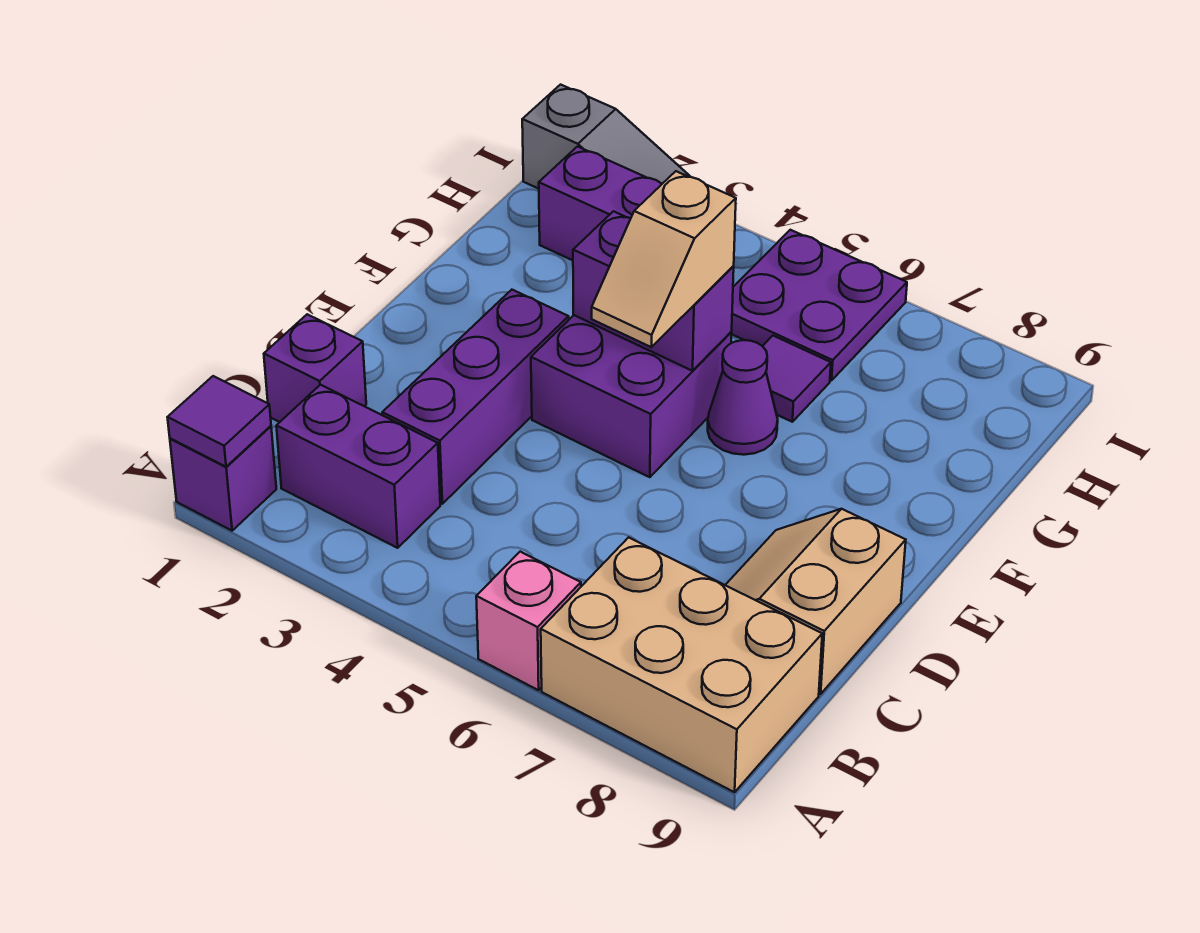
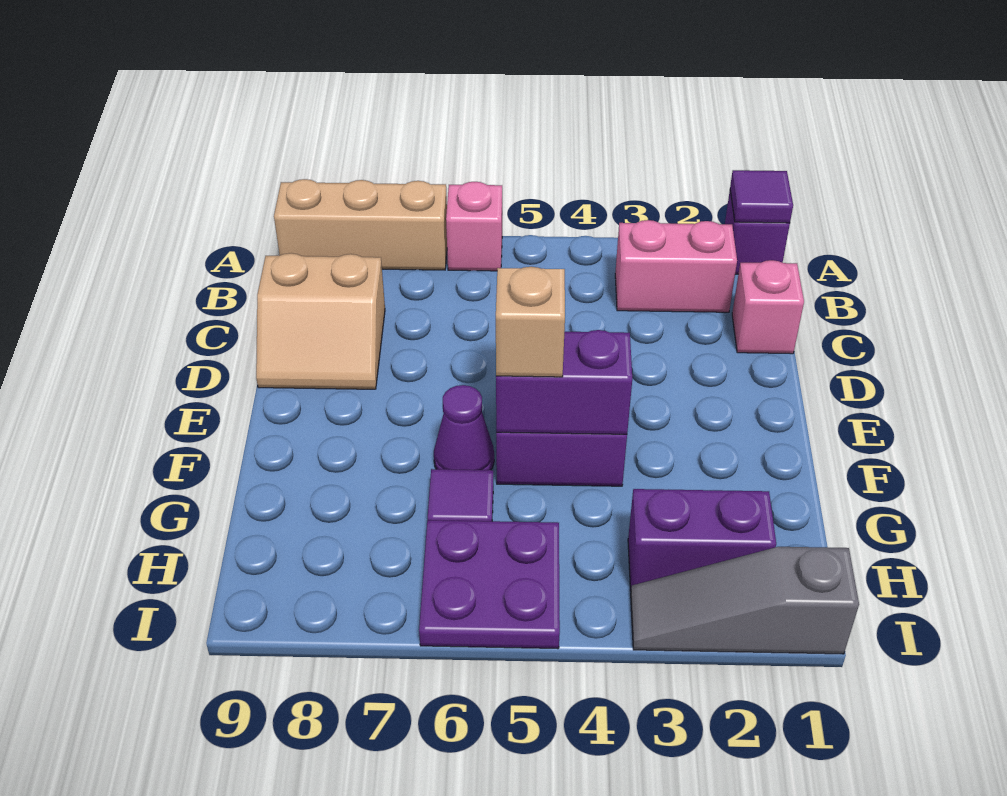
tan brick A7:B9 level 1 -> tan brick A7:A9 level 1
purple brick B2:B3 level 1 -> pink brick B2:B3 level 1
purple brick C1 level 1 -> pink brick C1 level 1
purple brick C3:E3 level 1 -> none
tan slope C8:D9 level 1 top 9 -> tan slope C8:D9 level 1 top C

